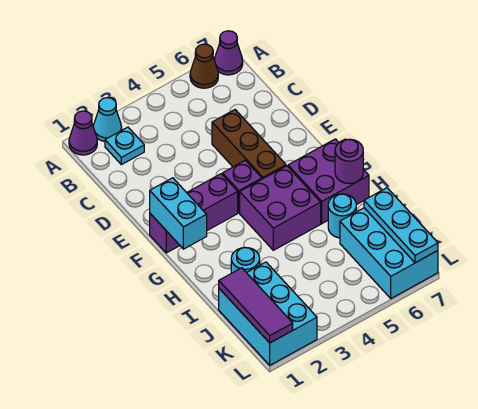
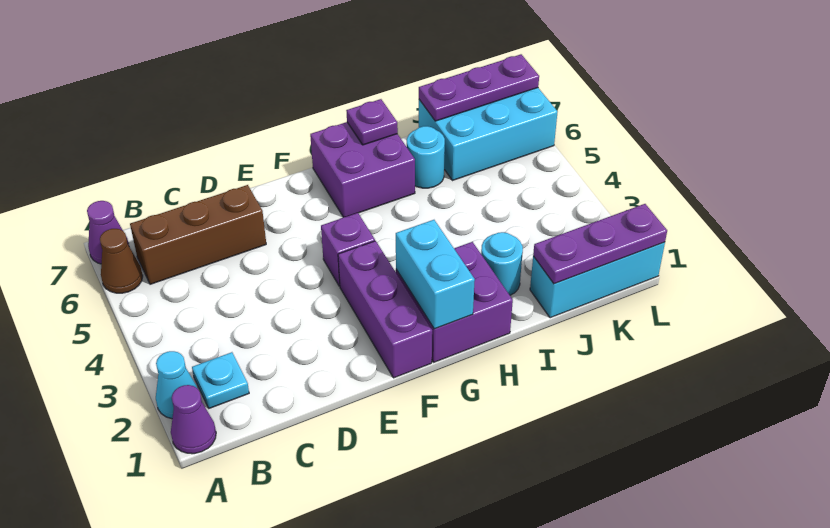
brown brick D5:F5 level 1 -> brown brick B6:D6 level 1
cyan brick F1:G1 level 2 -> cyan brick G1:G2 level 2
purple brick G4:H5 level 1 -> purple brick G1:H2 level 1
purple round brick H7 level 2 -> purple plate H7 level 2
cyan brick J1:L2 level 1 -> cyan brick J1:L1 level 1
purple tile J1:L1 level 2 -> purple plate J1:L1 level 2
cyan plate J7:L7 level 2 -> purple plate J7:L7 level 2

